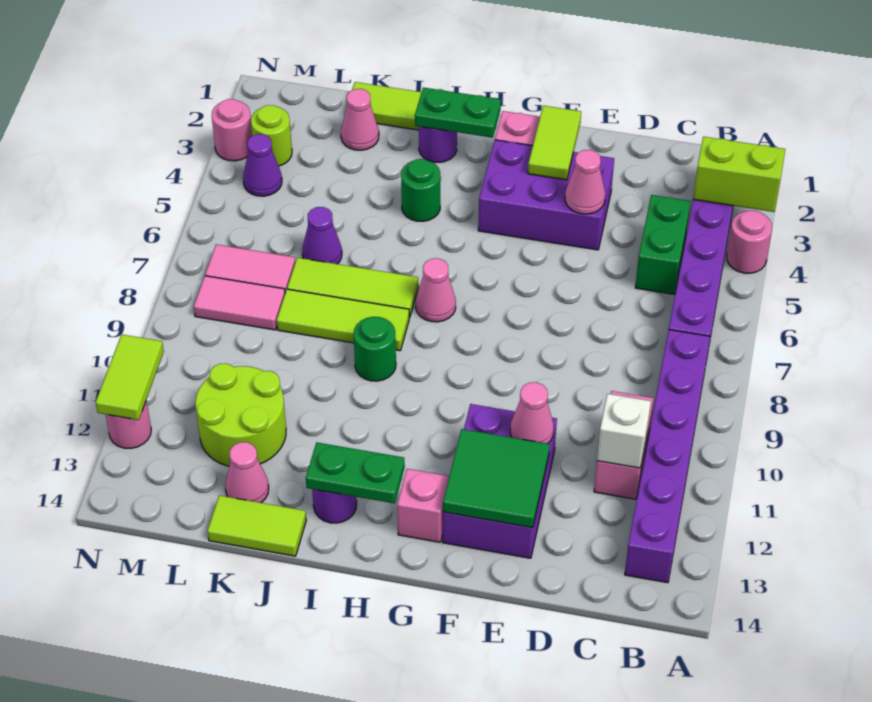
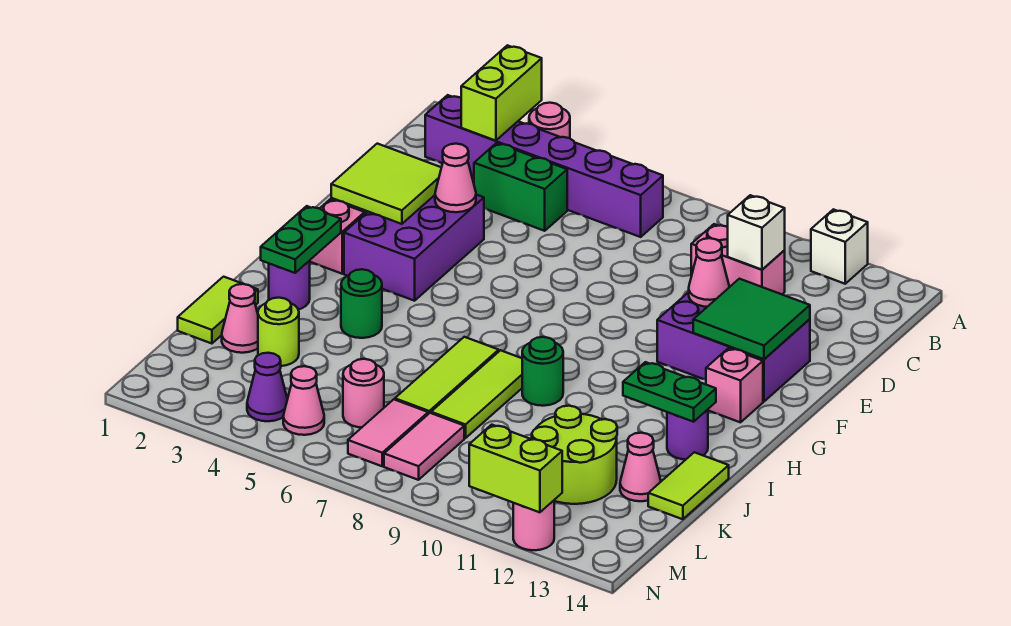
none -> white brick A12 level 1
purple brick B8:B13 level 1 -> none
lime tile F2:F3 level 2 -> lime tile E2:F3 level 2
pink cone H7 level 1 -> pink cone M5 level 1
green plate H13:I13 level 2 -> green plate I12:I13 level 2
purple cone K6 level 1 -> none
lime round brick M3 level 1 -> lime round brick K3 level 1
pink round brick N3 level 1 -> pink round brick L6 level 1
lime tile N11:N12 level 2 -> lime brick N11:N12 level 2

